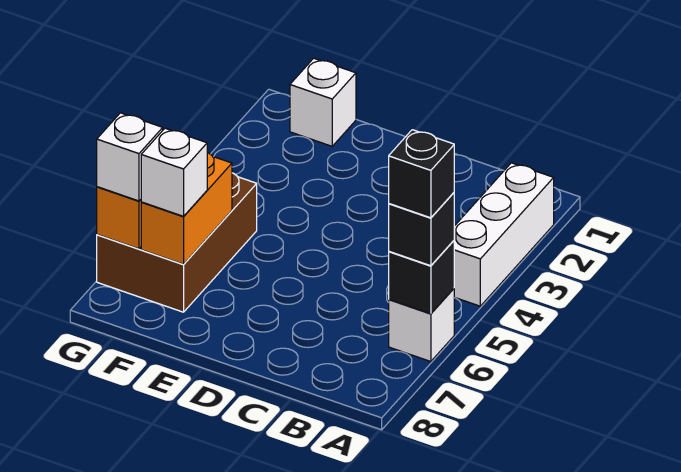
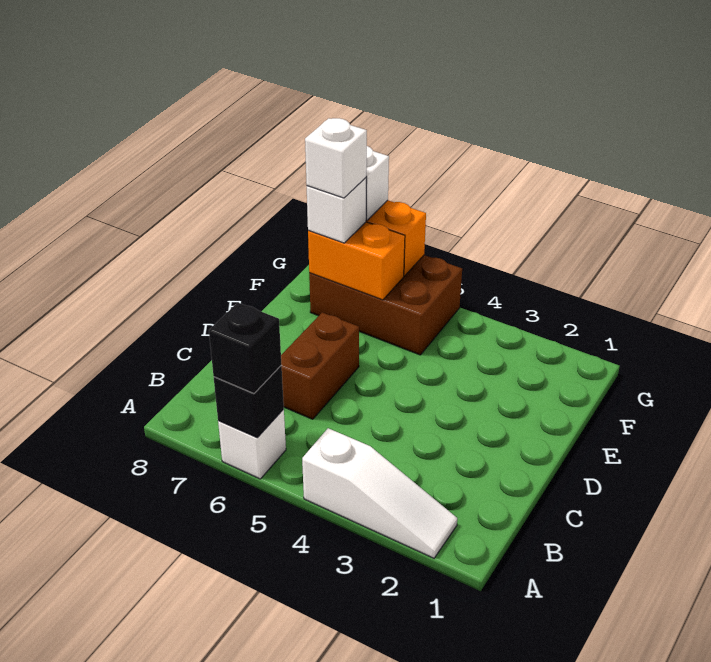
white brick A2:A4 level 1 -> white slope A2:A4 level 1 top 4
black brick A6 level 4 -> none
none -> brown brick C6:D6 level 1
white brick F1 level 1 -> white brick F7 level 4

